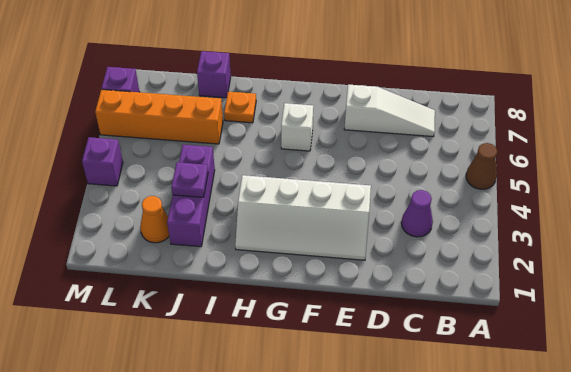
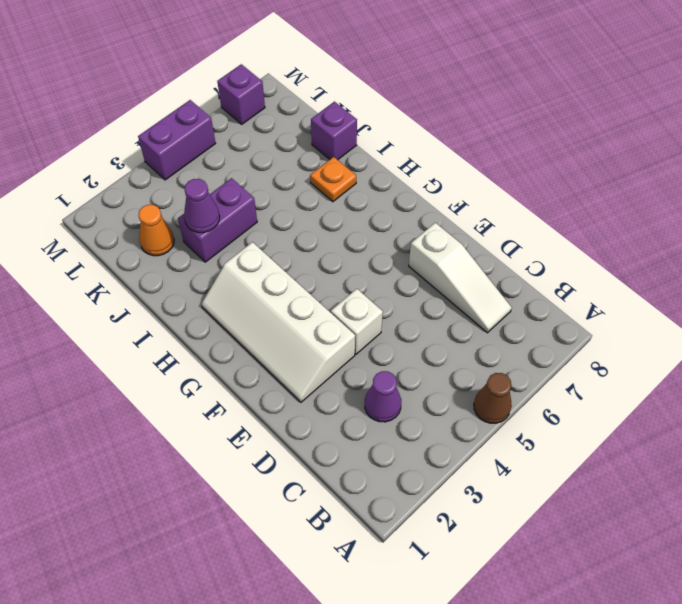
white brick G6 level 1 -> white brick E4 level 1
purple brick J2:J4 level 1 -> purple brick J3:J4 level 1
purple plate J3 level 2 -> purple cone J3 level 2
orange brick J6:M6 level 1 -> none
purple brick M4 level 1 -> purple brick M4:M5 level 1

